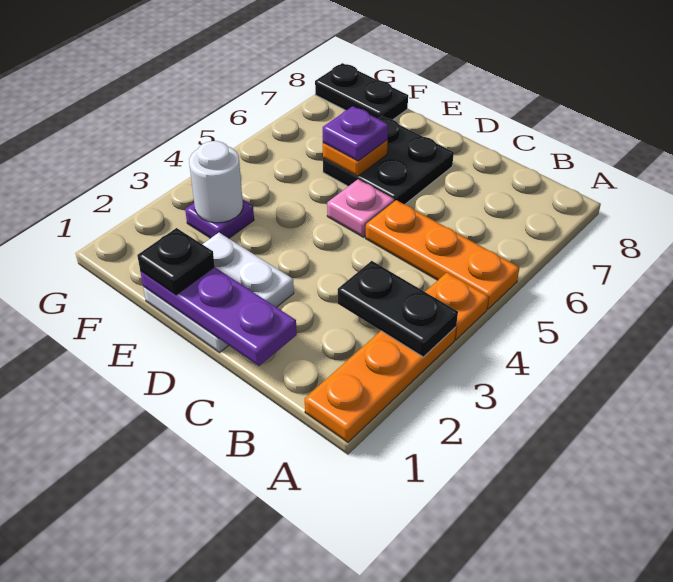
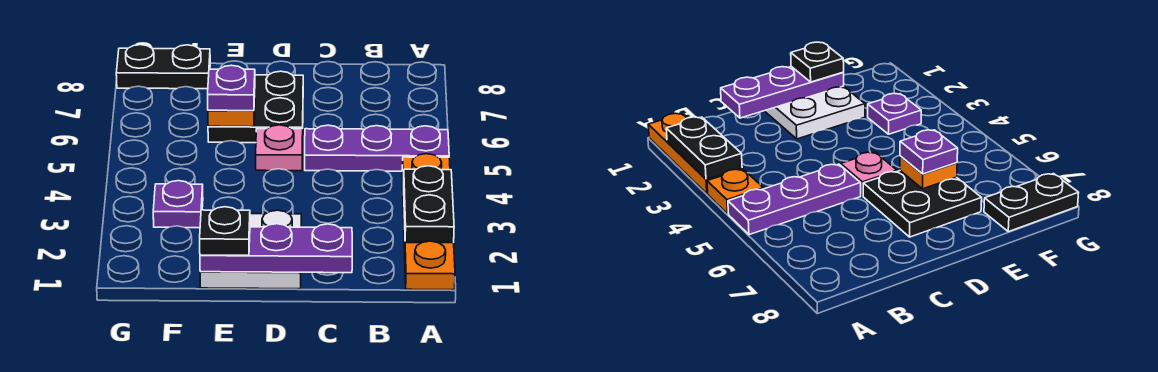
black plate A3:B3 level 2 -> black plate A2:A3 level 2
orange plate A5:C5 level 1 -> purple plate A5:C5 level 1
white round brick F3 level 2 -> none

